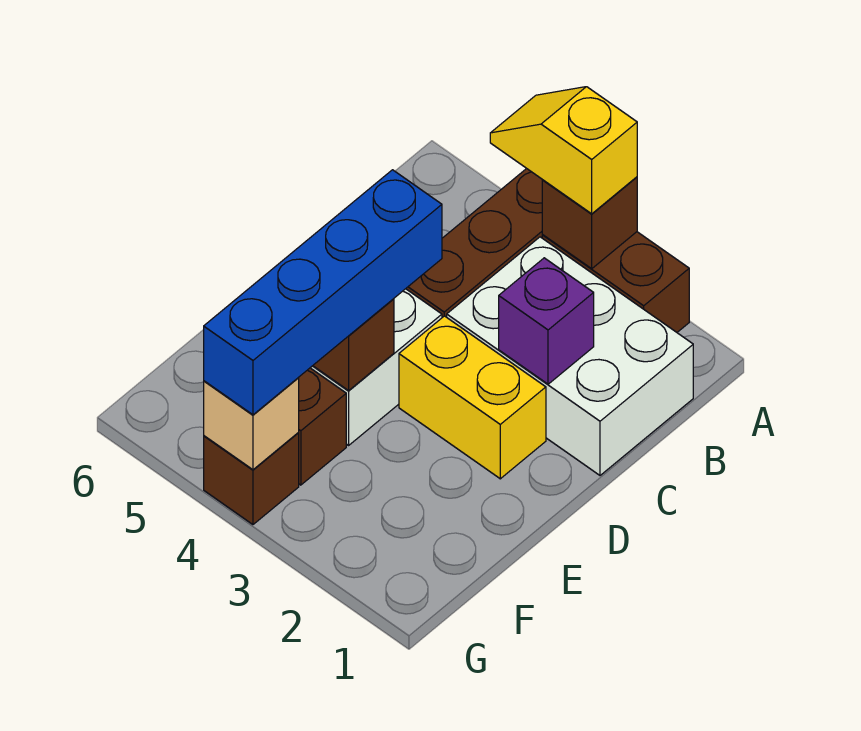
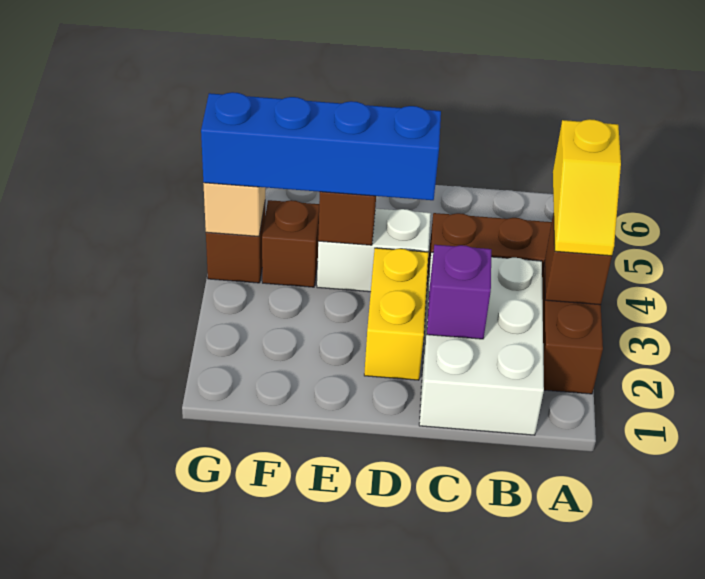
yellow slope A3:A4 level 3 top 3 -> yellow slope A3:A4 level 3 top 4

